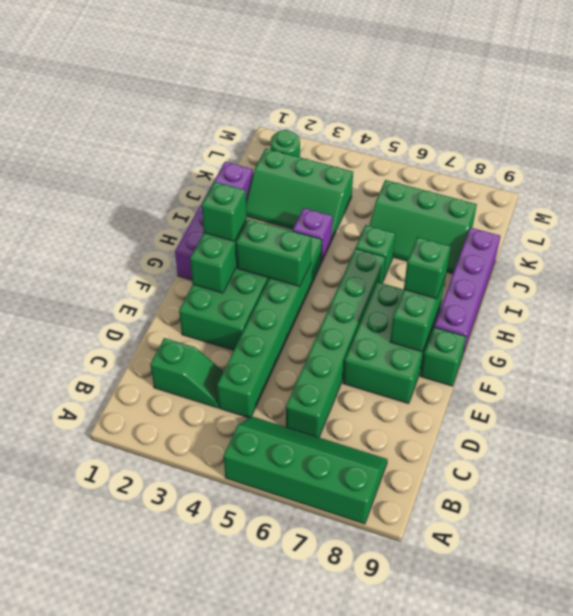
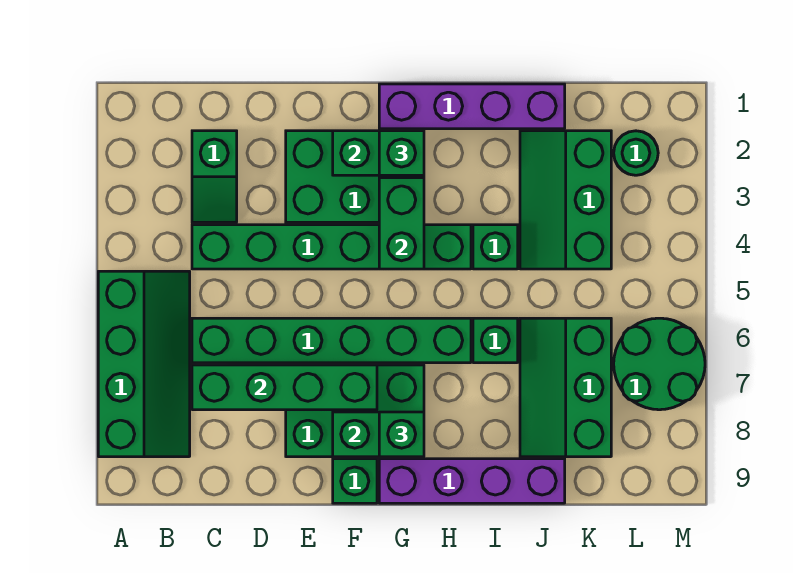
none -> green brick C7:F7 level 2
purple brick I4 level 1 -> green brick I4 level 1
none -> green round brick L6:M7 level 1

